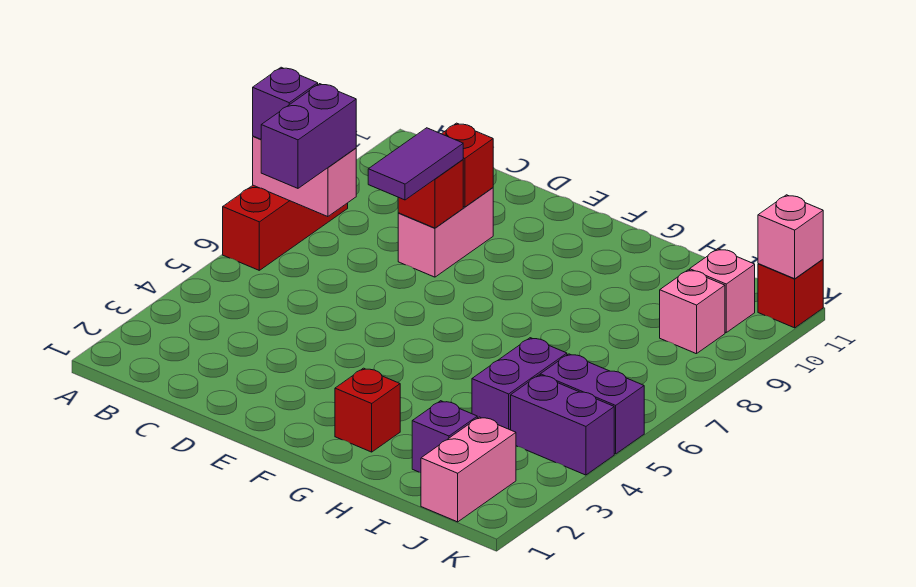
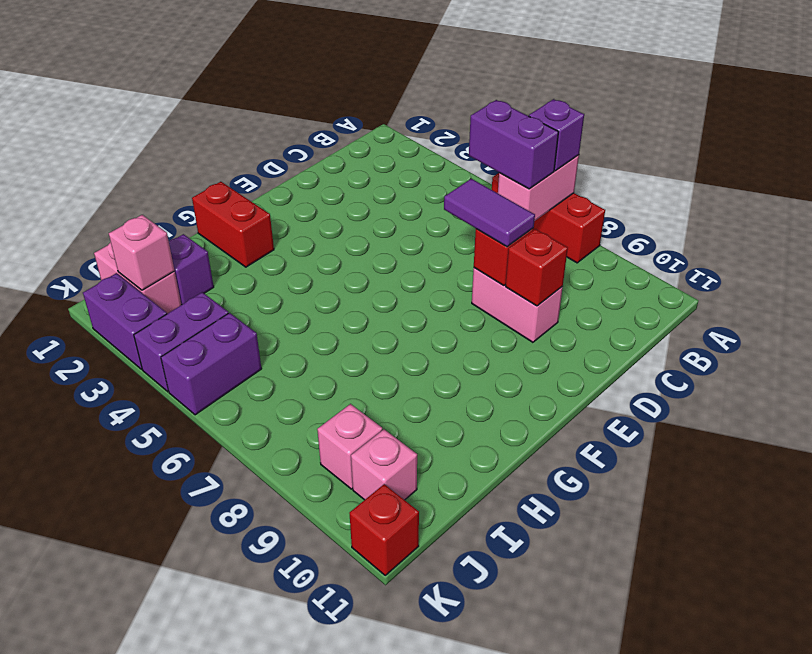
red brick G2 level 1 -> red brick G1:G2 level 1
purple brick I4:I5 level 1 -> purple brick K2:K3 level 1
pink brick K11 level 2 -> pink brick J2 level 2

